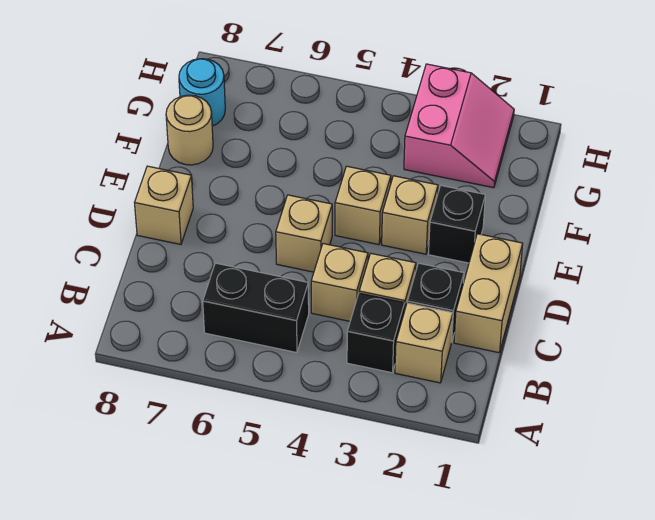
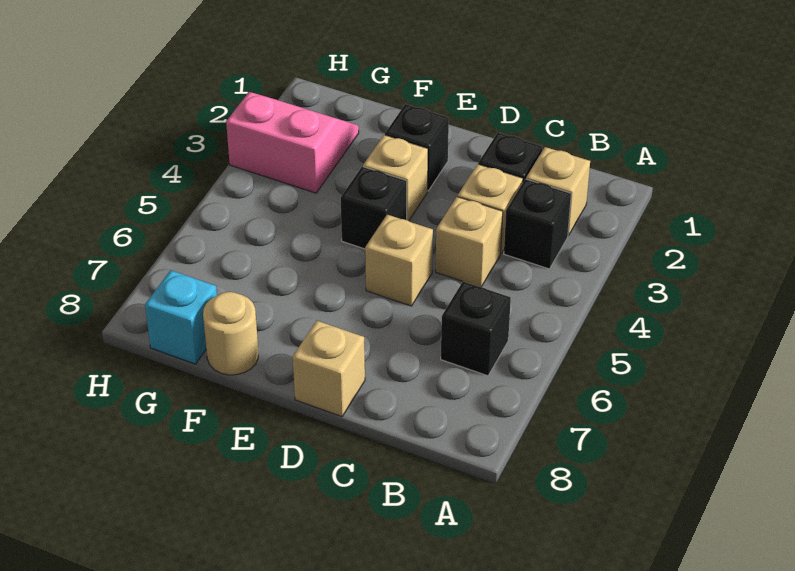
black brick B5:B6 level 1 -> black brick B6 level 1
tan brick C1:D1 level 1 -> none
tan brick E4 level 1 -> black brick E4 level 1
cyan round brick G8 level 1 -> cyan brick G8 level 1

